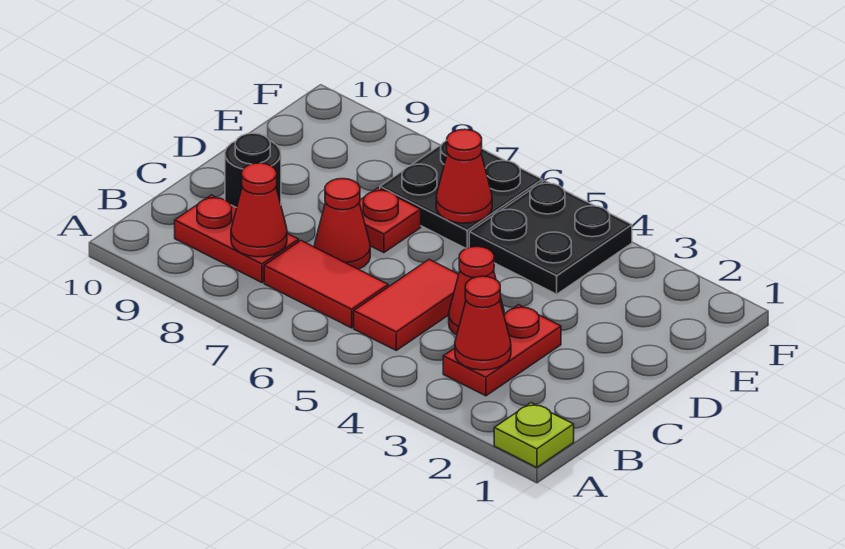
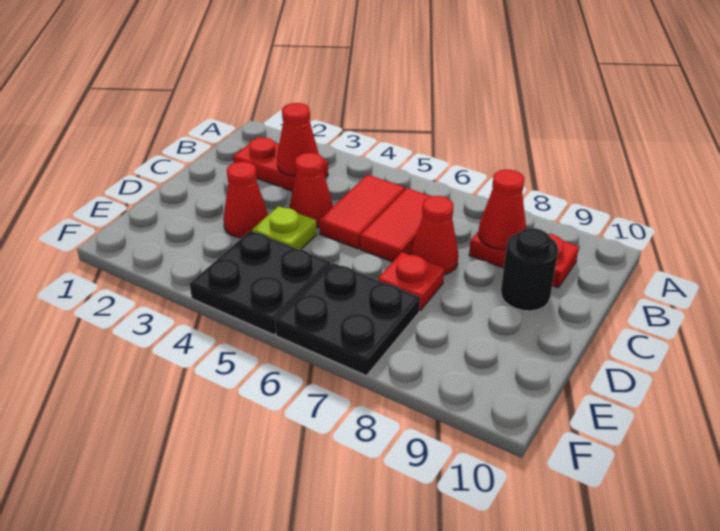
lime plate A1 level 1 -> lime plate D4 level 1
red plate B3:C3 level 1 -> red plate B2:B3 level 1
red tile B6:B7 level 1 -> red tile B6:C6 level 1
red cone E6 level 2 -> red cone D3 level 1

